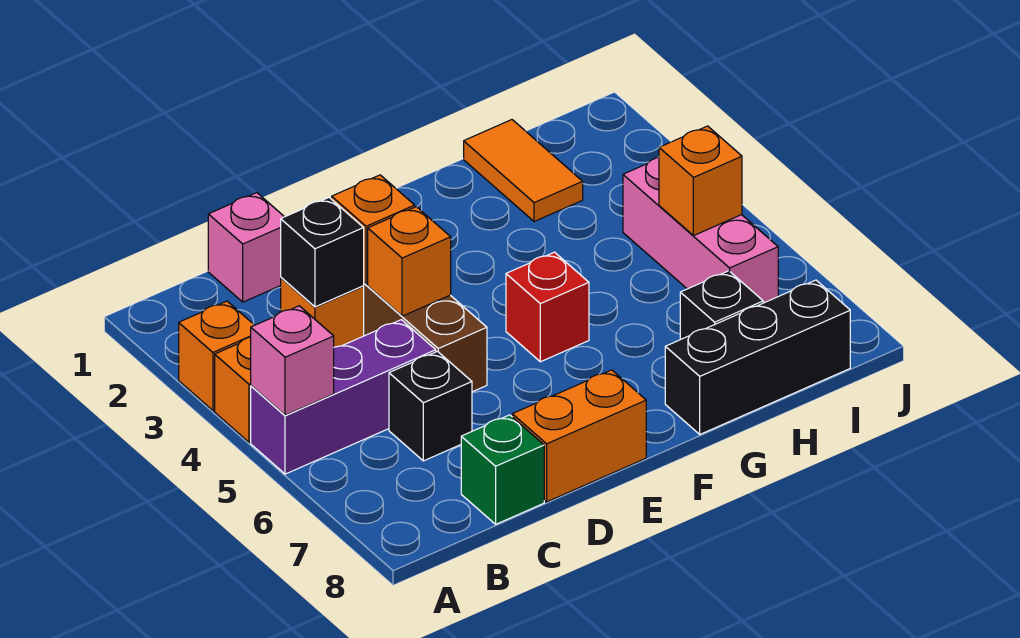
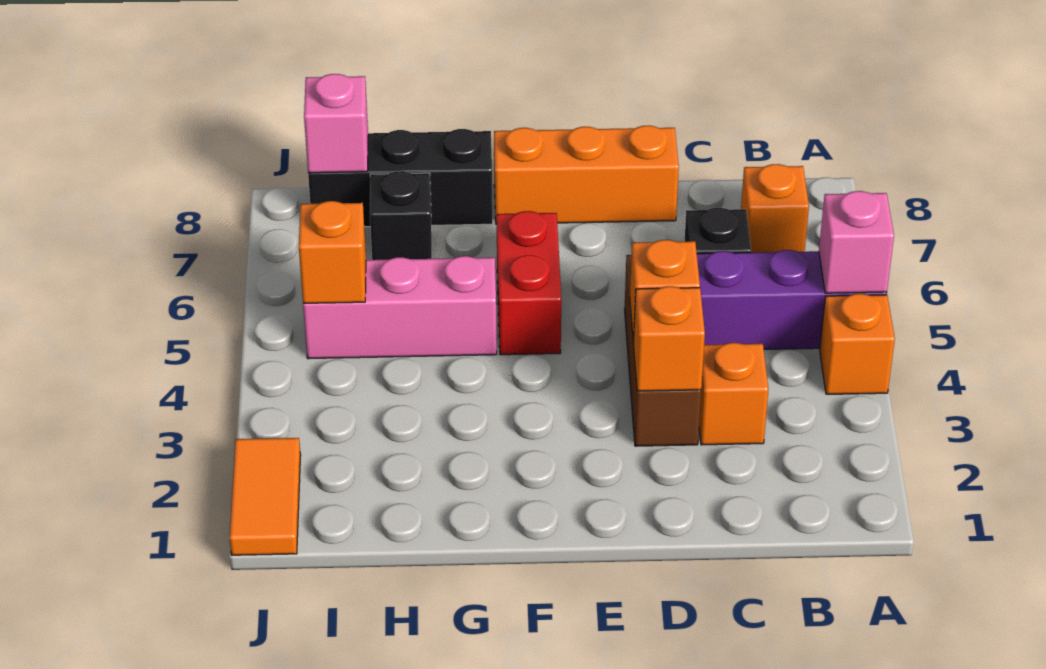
orange brick A3 level 1 -> orange brick B7 level 1
pink brick C1 level 1 -> pink brick I8 level 2
black brick C3 level 2 -> none
green brick C8 level 1 -> none
orange brick D8:E8 level 1 -> orange brick D8:F8 level 1
red brick F5 level 1 -> red brick F5:F6 level 1
orange tile H1:H2 level 1 -> orange tile J1:J2 level 1
pink brick I4:I6 level 1 -> pink brick G5:I5 level 1

